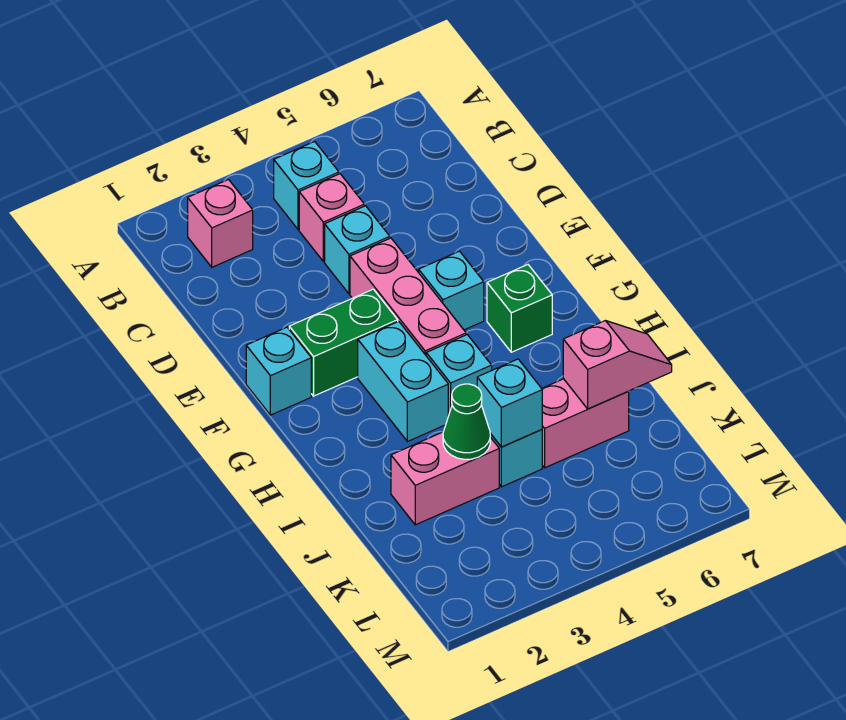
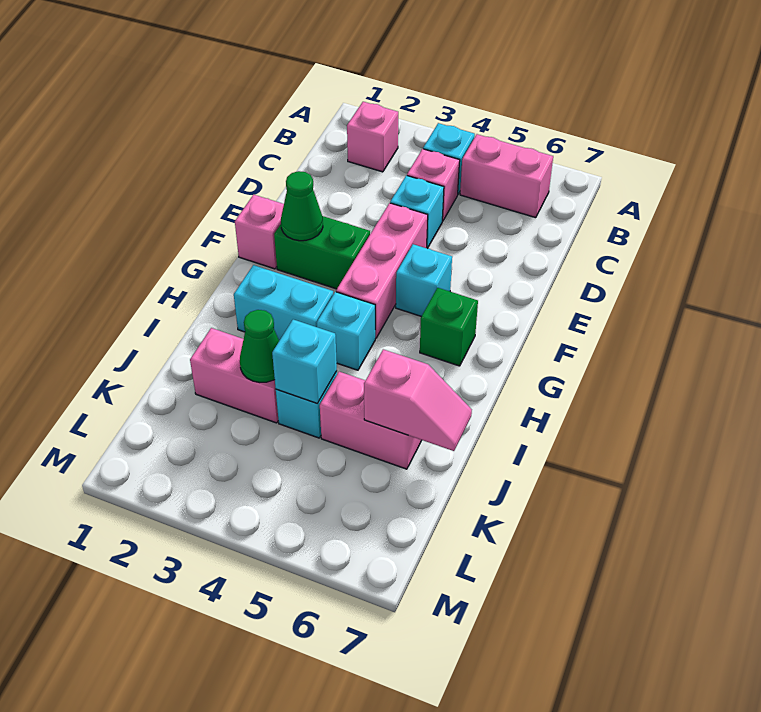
none -> pink brick B5:B6 level 1
cyan brick F1 level 1 -> pink brick F1 level 1
none -> green cone F2 level 2
cyan brick G3:H3 level 1 -> cyan brick H2:H3 level 1

